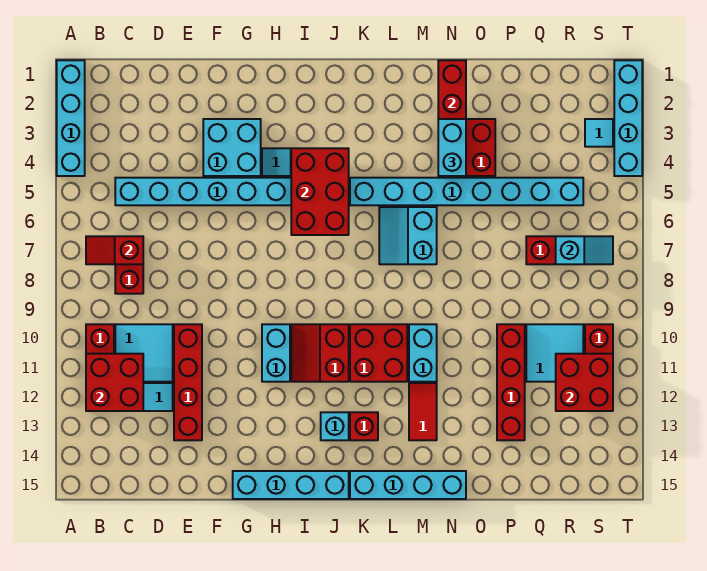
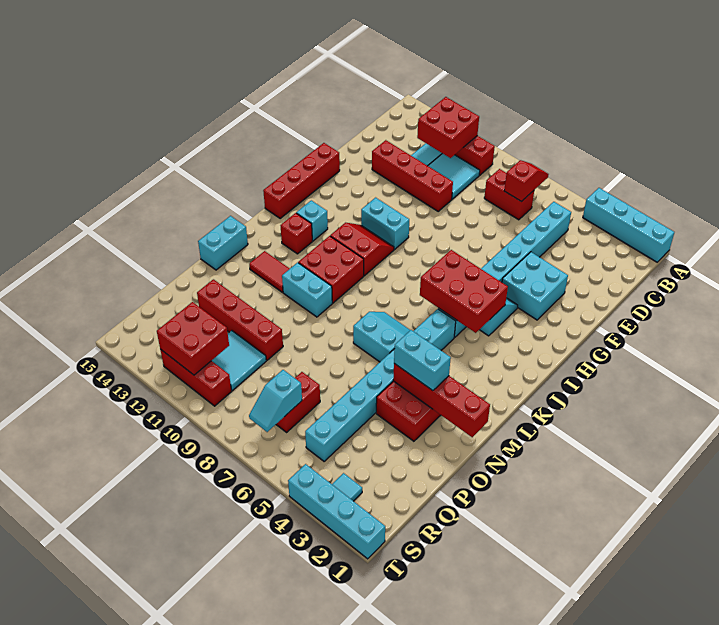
cyan brick G15:J15 level 1 -> red brick G15:J15 level 1
cyan brick K15:N15 level 1 -> cyan brick M15:N15 level 1

